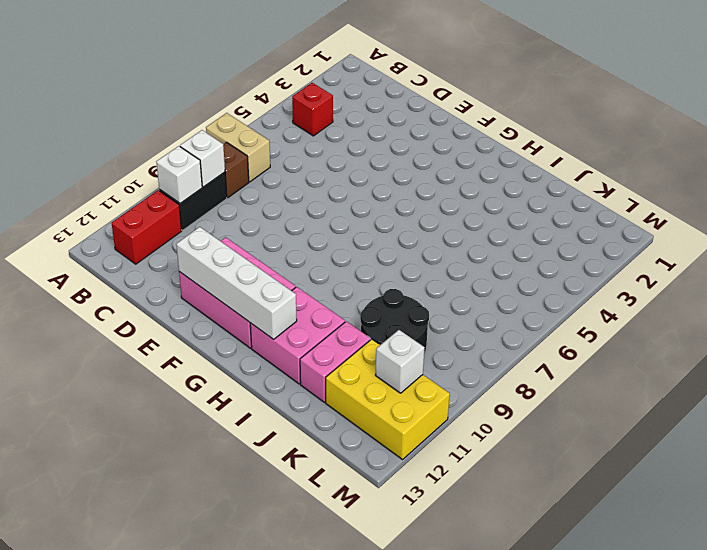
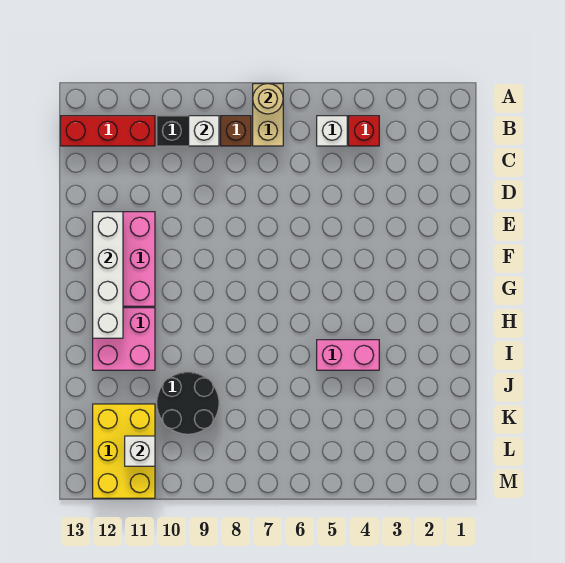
none -> tan round brick A7 level 2
white brick B10 level 2 -> white brick B5 level 1
red brick B11:B12 level 1 -> red brick B11:B13 level 1
pink brick J11:J12 level 1 -> pink brick I4:I5 level 1

